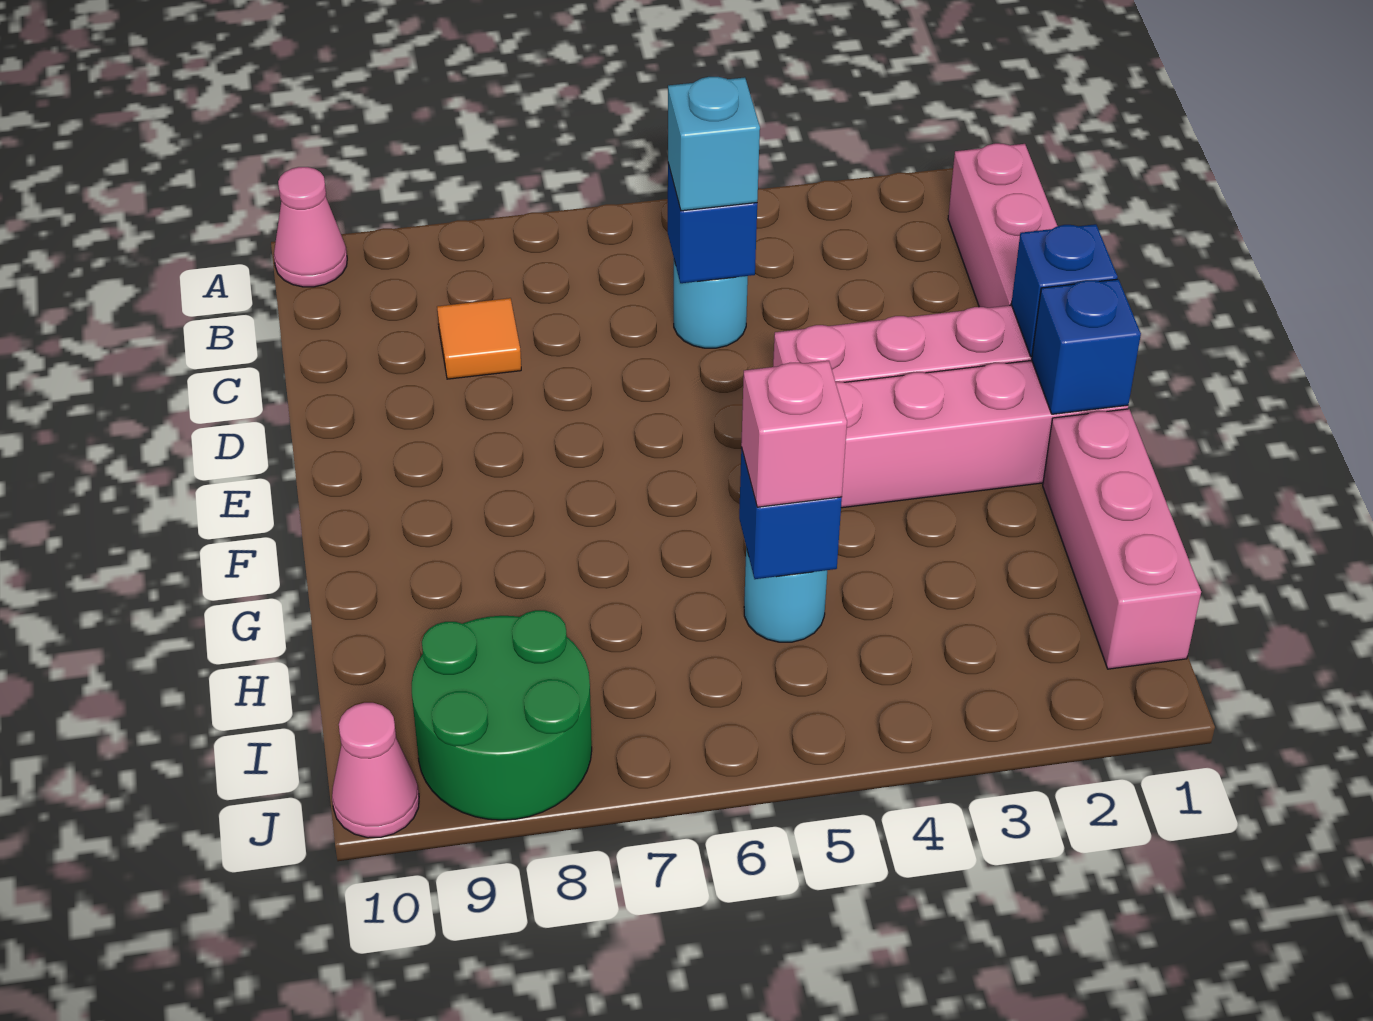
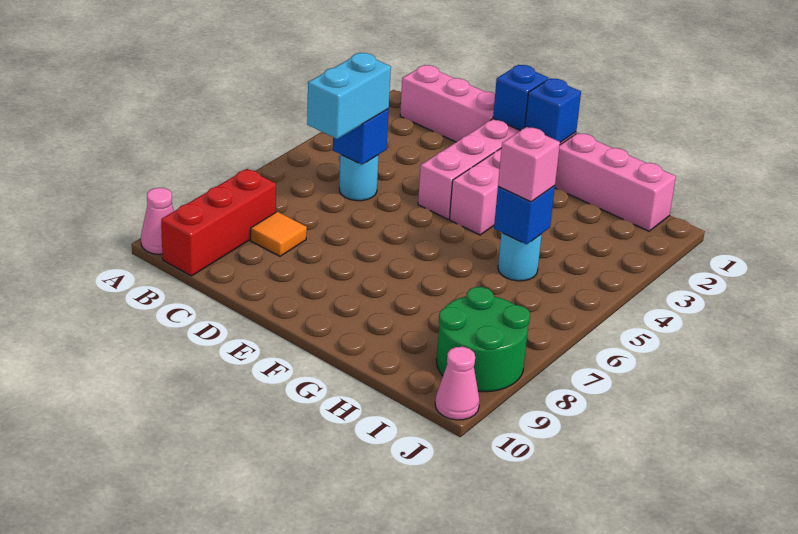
none -> red brick B8:B10 level 1
cyan brick C5 level 3 -> cyan brick C5:C6 level 3

